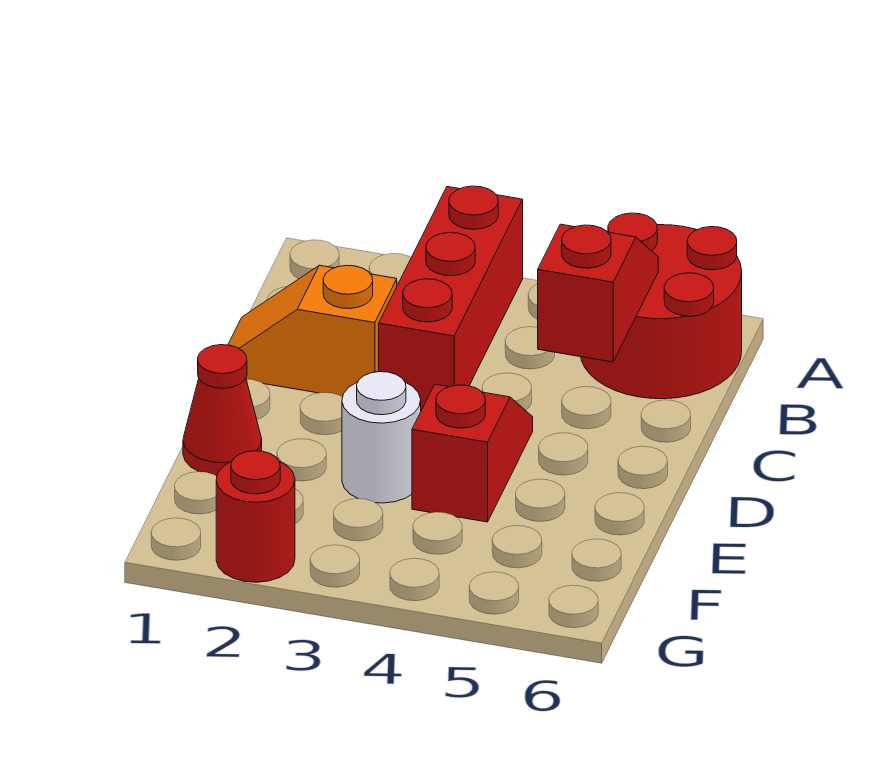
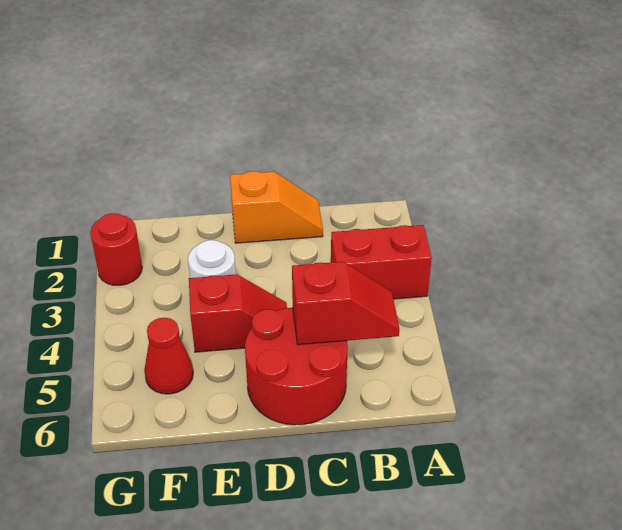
red brick A3:C3 level 1 -> red brick A3:B3 level 1
red round brick A5:B6 level 1 -> red round brick C5:D6 level 1
orange slope C1:C2 level 1 top 2 -> orange slope C1:D1 level 1 top D
red cone E1 level 1 -> red cone F5 level 1

